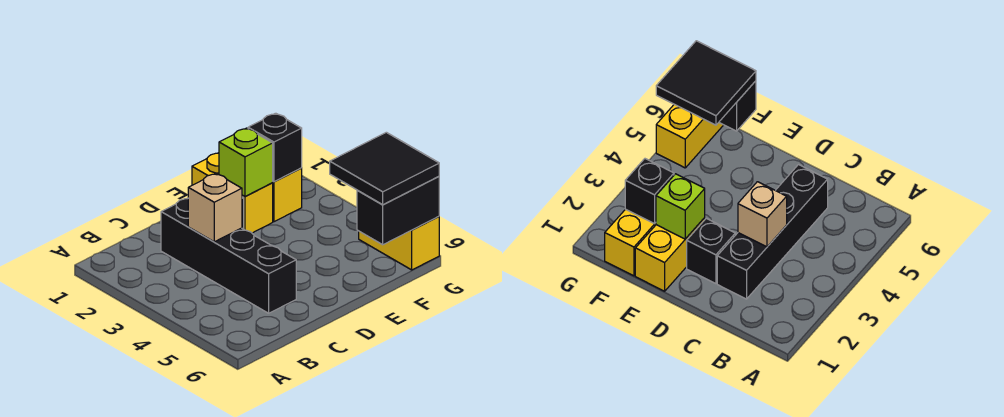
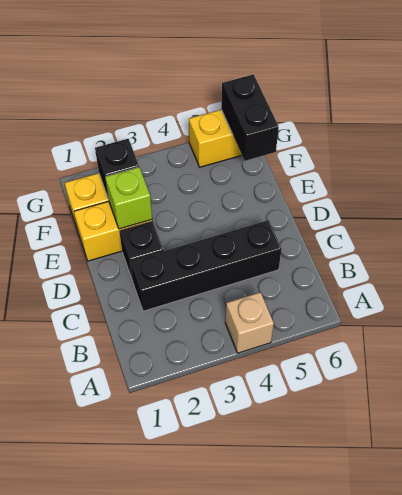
tan brick C3 level 2 -> tan brick A4 level 1
black tile F5:G6 level 3 -> none

